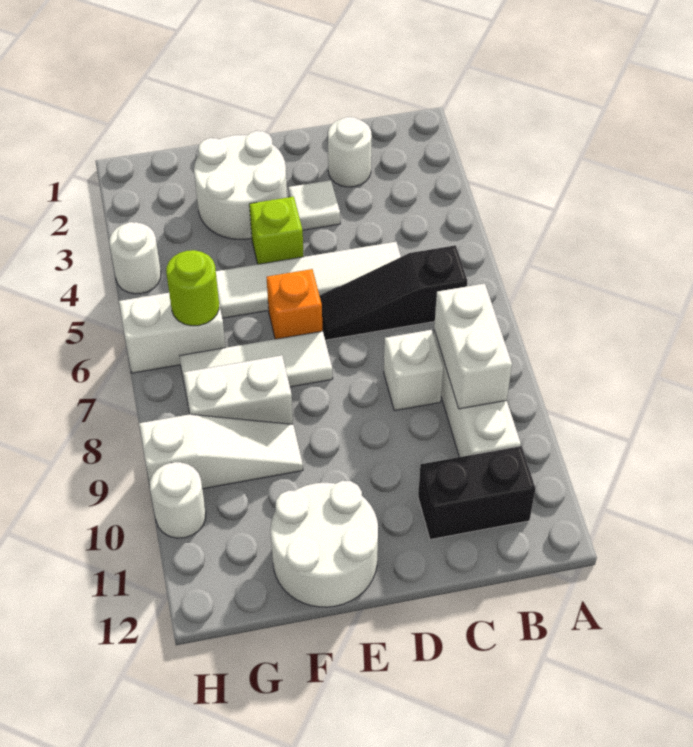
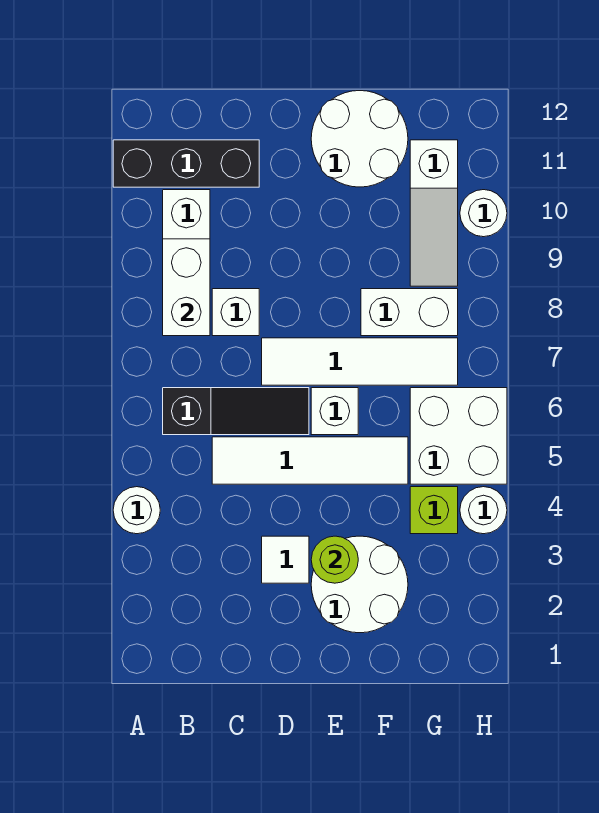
black brick B11:C11 level 1 -> black brick A11:C11 level 1
white round brick C2 level 1 -> white round brick A4 level 1
lime brick E4 level 1 -> lime brick G4 level 1
orange brick E6 level 1 -> white brick E6 level 1
white tile E7:G7 level 1 -> white tile D7:G7 level 1
white slope F9:H9 level 1 top H -> white slope G9:G11 level 1 top 11
white brick G6:H6 level 1 -> white brick G5:H6 level 1
lime round brick G6 level 2 -> lime round brick E3 level 2

